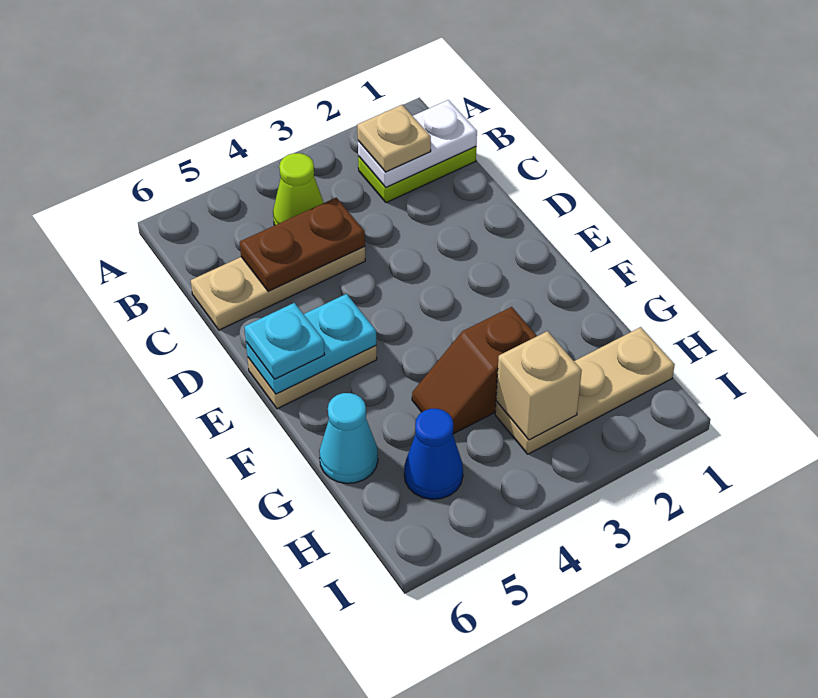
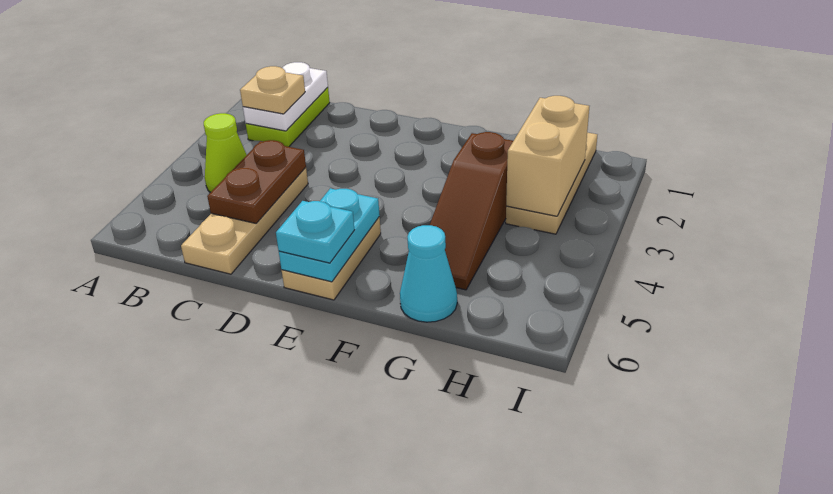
brown slope G3:G4 level 1 top 3 -> brown slope G3:G5 level 1 top 3
tan brick H3 level 2 -> tan brick H2:H3 level 2
blue cone H5 level 1 -> none

